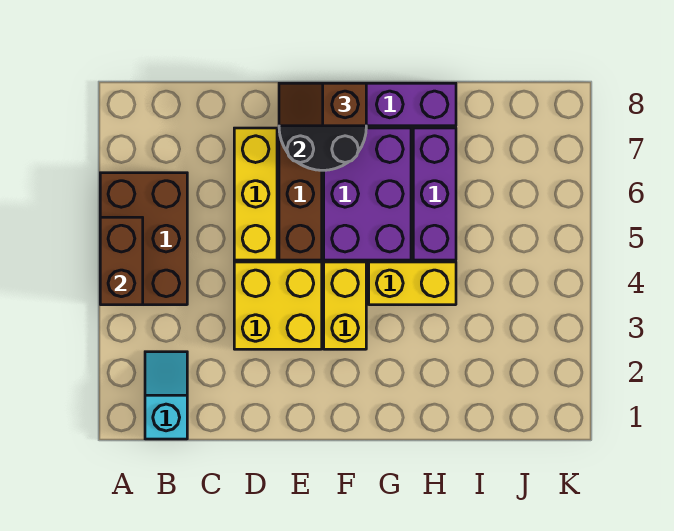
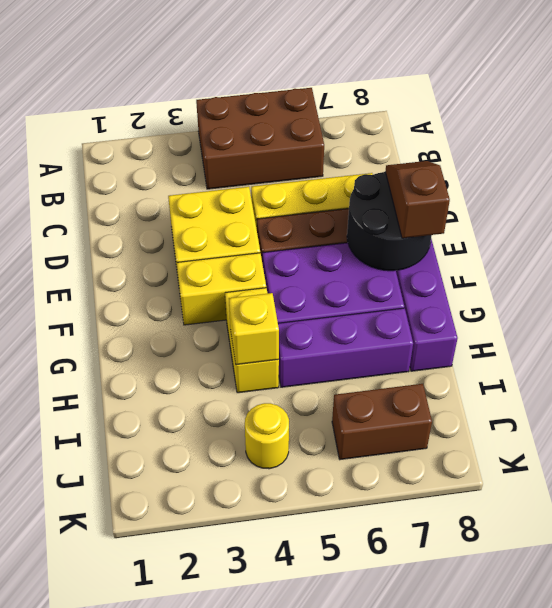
brown brick A4:A5 level 2 -> brown brick J6:J7 level 1
cyan slope B1:B2 level 1 top 1 -> none
none -> yellow brick H4 level 2
none -> yellow round brick J4 level 1

